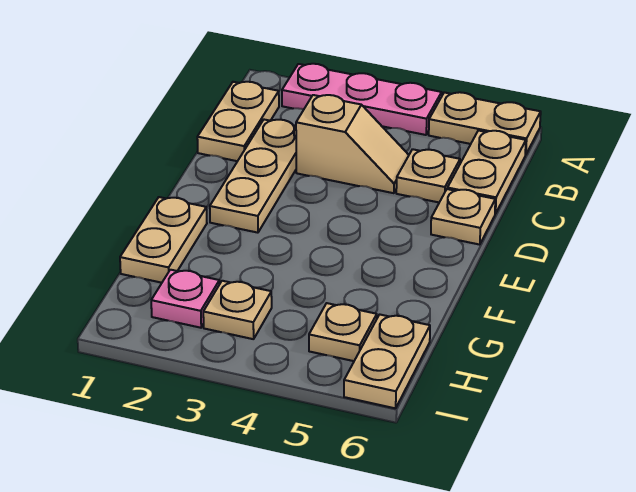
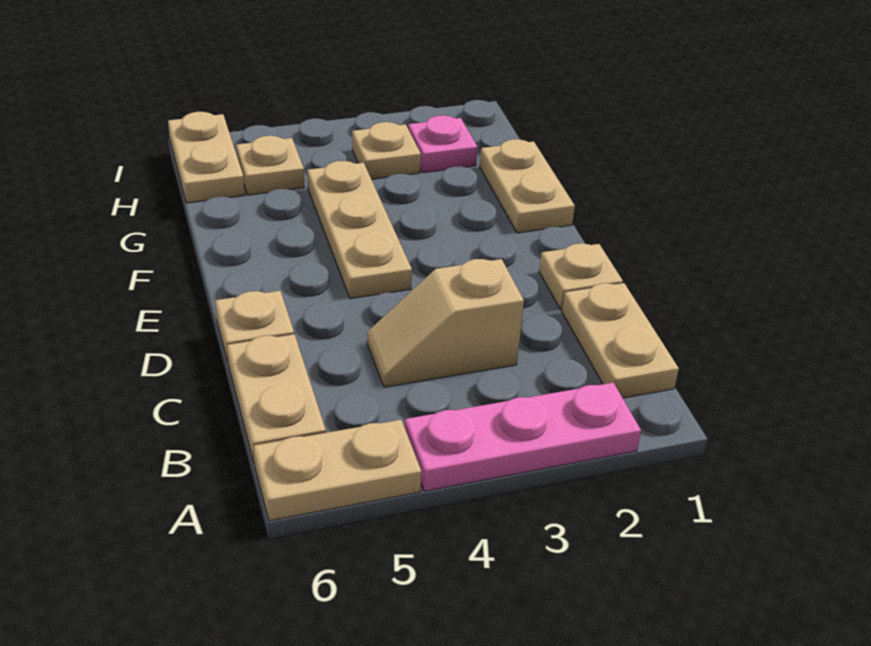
tan plate C2:E2 level 1 -> tan plate E4:G4 level 1
tan plate C5 level 1 -> tan plate D1 level 1

